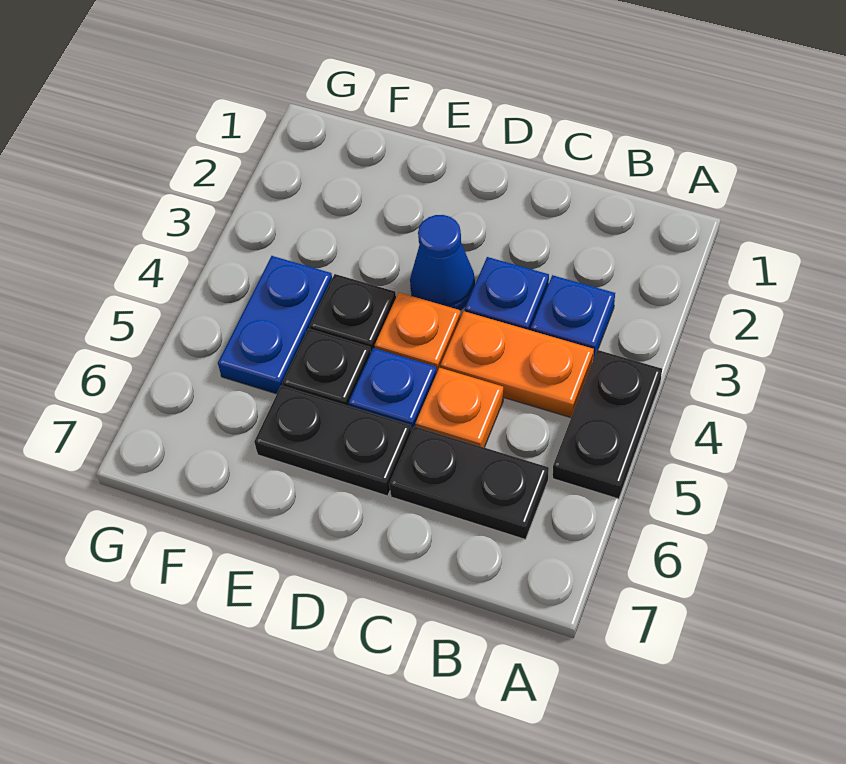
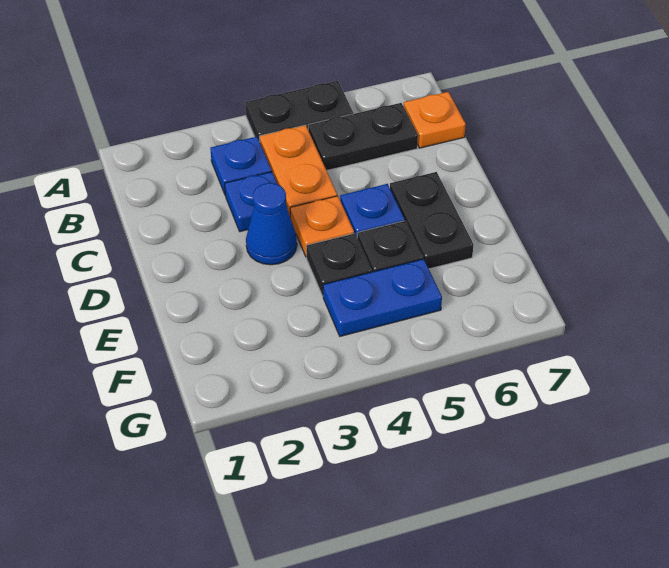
black plate B6:C6 level 1 -> black plate B5:B6 level 1
orange plate C5 level 1 -> orange plate B7 level 1

